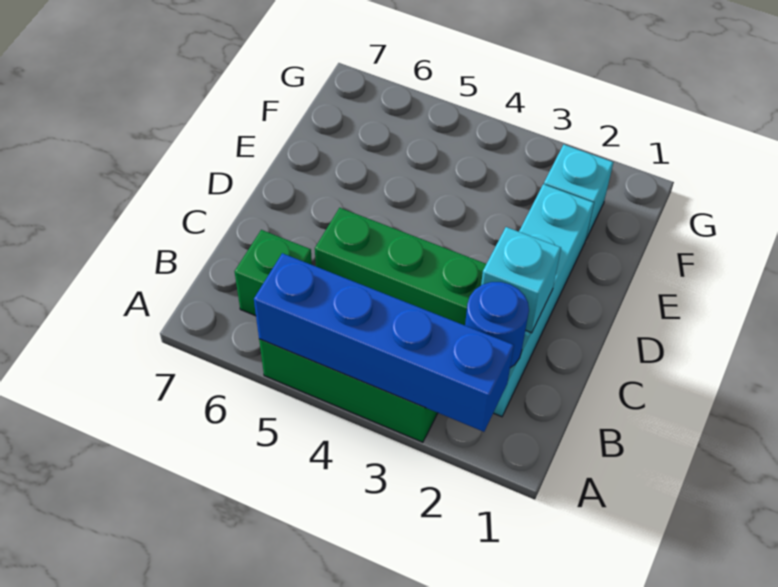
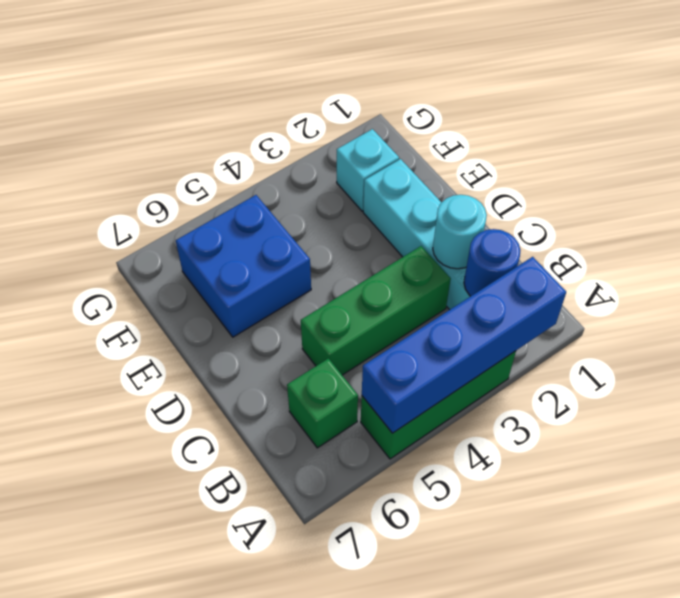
cyan brick C2 level 2 -> cyan round brick C2 level 2
none -> blue brick E5:F6 level 1

